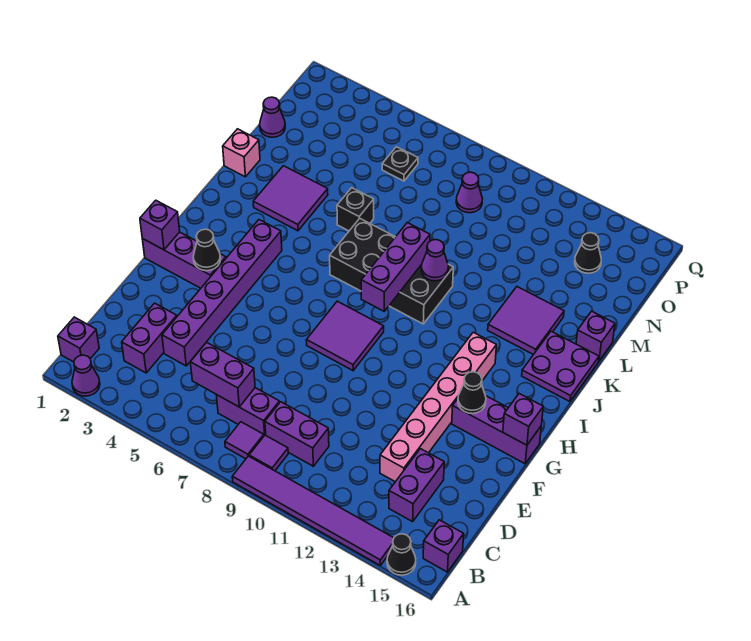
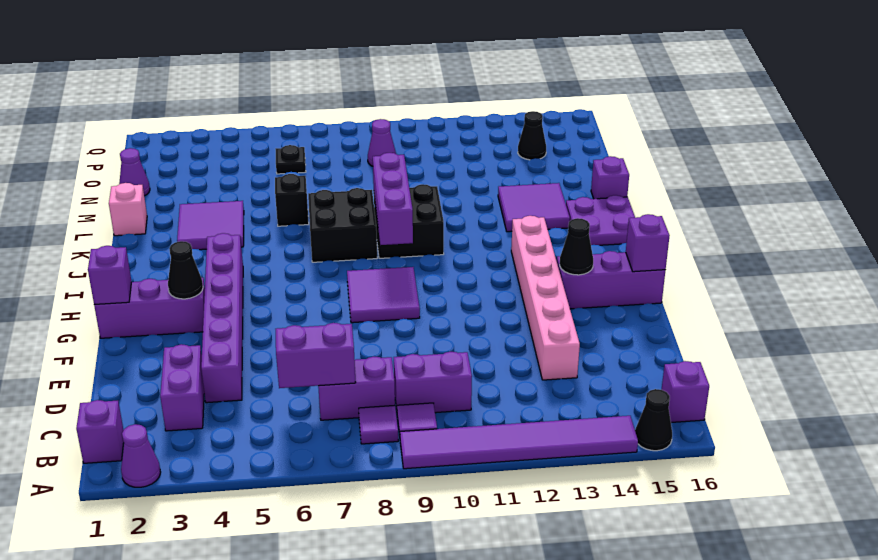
purple brick C14:D14 level 1 -> none
purple cone K10 level 2 -> none

